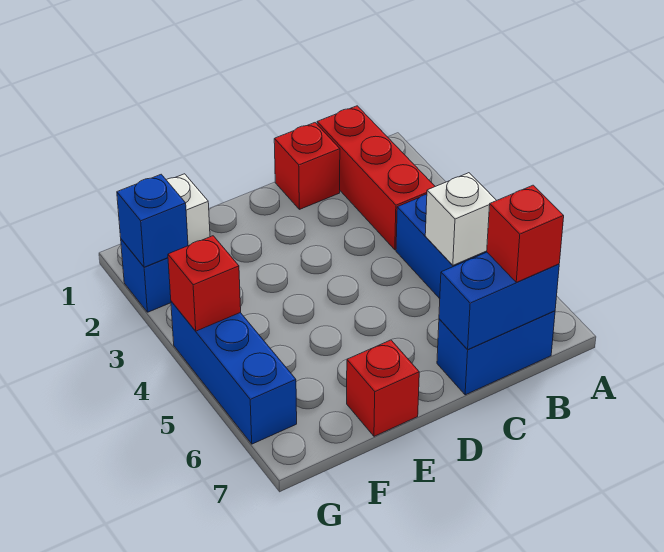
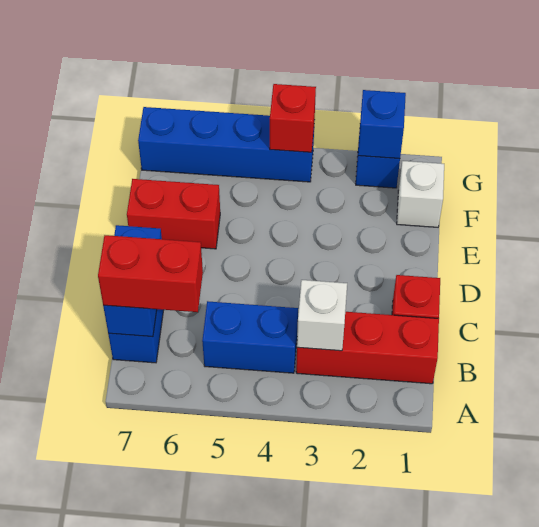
white brick B5 level 2 -> white brick B3 level 2
red brick B7 level 3 -> red brick B6:B7 level 3
red brick E7 level 1 -> red brick E6:E7 level 1
blue brick G4:G6 level 1 -> blue brick G4:G7 level 1

